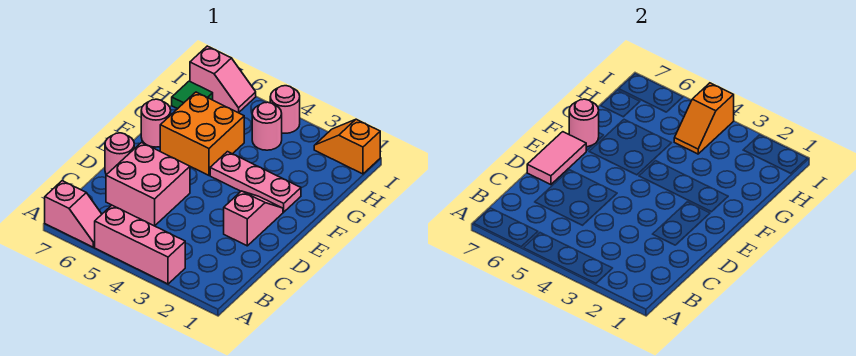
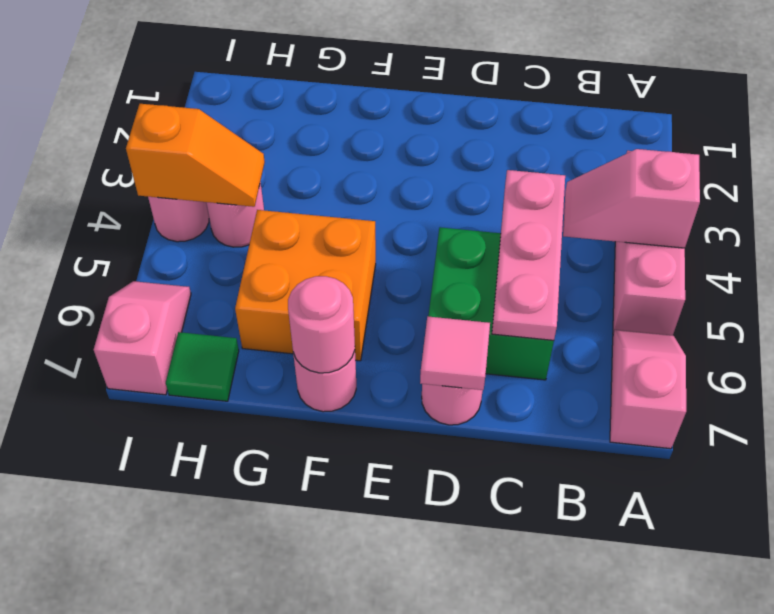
pink brick C5:D6 level 1 -> green brick C5:D6 level 1
pink slope D2:E2 level 1 top D -> pink slope A4:B4 level 2 top A
pink tile D7:E7 level 2 -> pink tile D7 level 2
pink plate F2:F4 level 1 -> pink plate C4:C6 level 2
orange slope I1:I2 level 1 top 1 -> none

